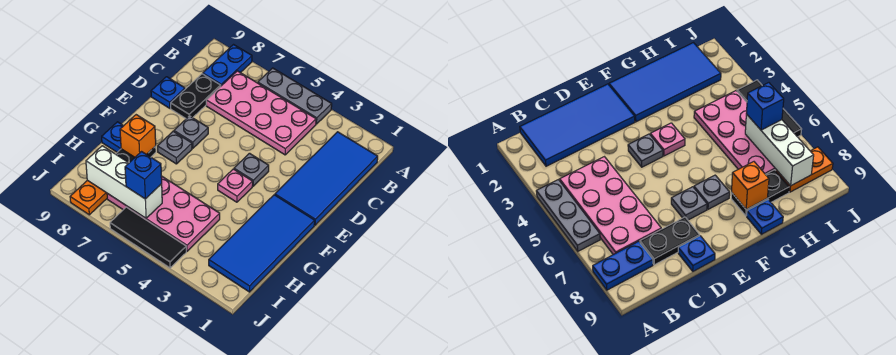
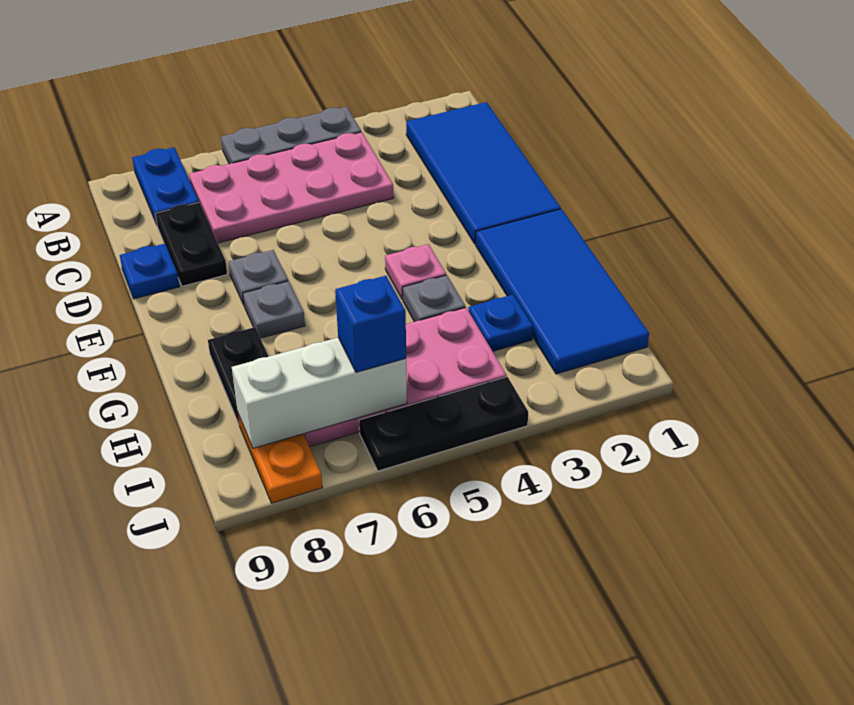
grey plate E4 level 1 -> grey plate G4 level 1
orange brick G8 level 2 -> none
blue plate G9 level 1 -> blue plate H3 level 1
black tile J4:J6 level 1 -> black plate J4:J6 level 1

